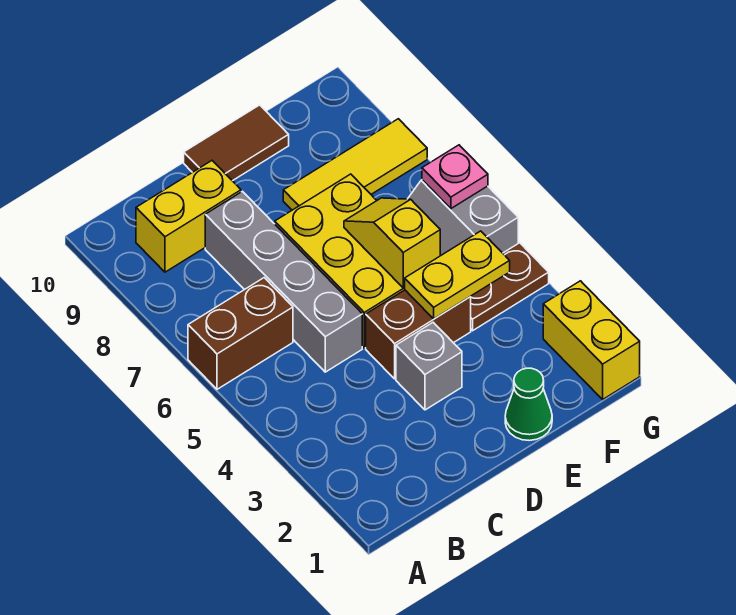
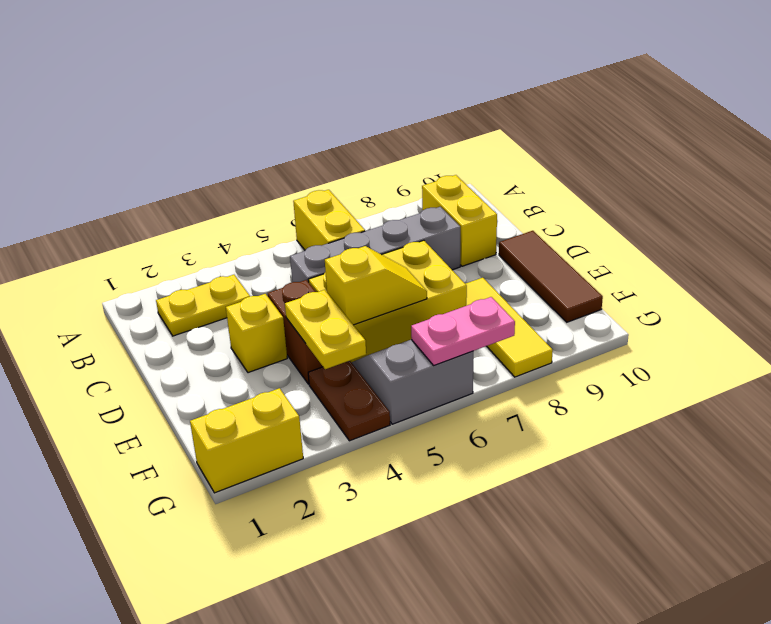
brown brick A6:B6 level 1 -> yellow brick A6:B6 level 1
none -> yellow plate B2:B3 level 1
grey brick D3 level 1 -> yellow brick D3 level 1
brown tile D10:E10 level 1 -> brown tile D10:F10 level 1
green cone E1 level 1 -> none
pink plate G6 level 2 -> pink plate G6:G7 level 2

